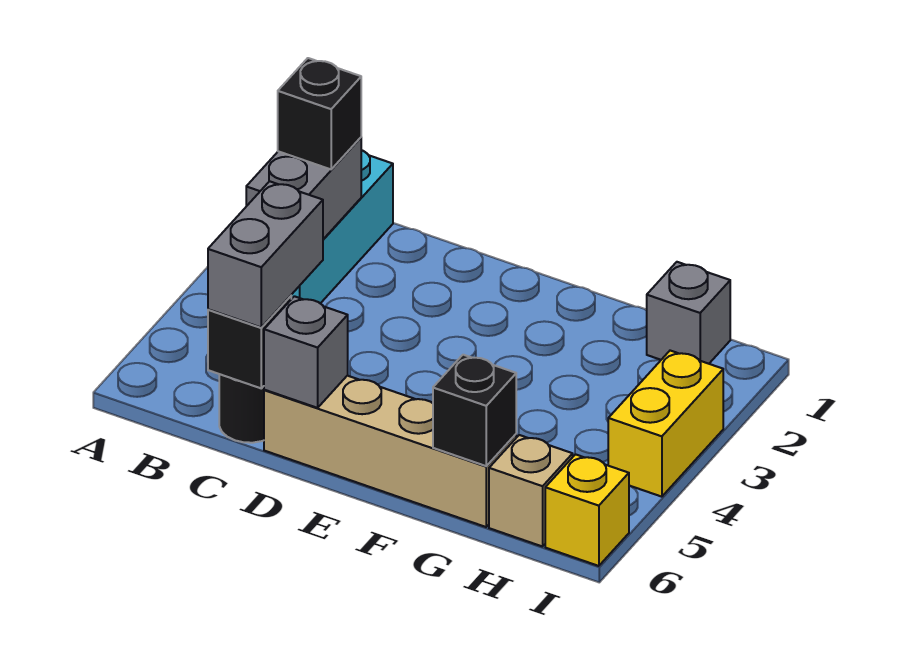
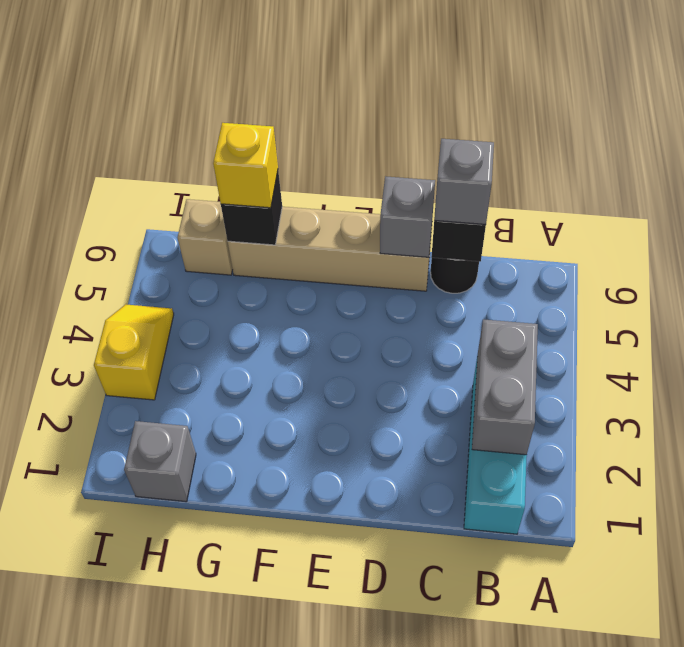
black brick B2 level 3 -> none
grey brick C5:C6 level 3 -> grey brick C6 level 3
yellow brick I3:I4 level 1 -> yellow slope I3:I4 level 1 top 3
yellow brick I6 level 1 -> yellow brick G6 level 3

